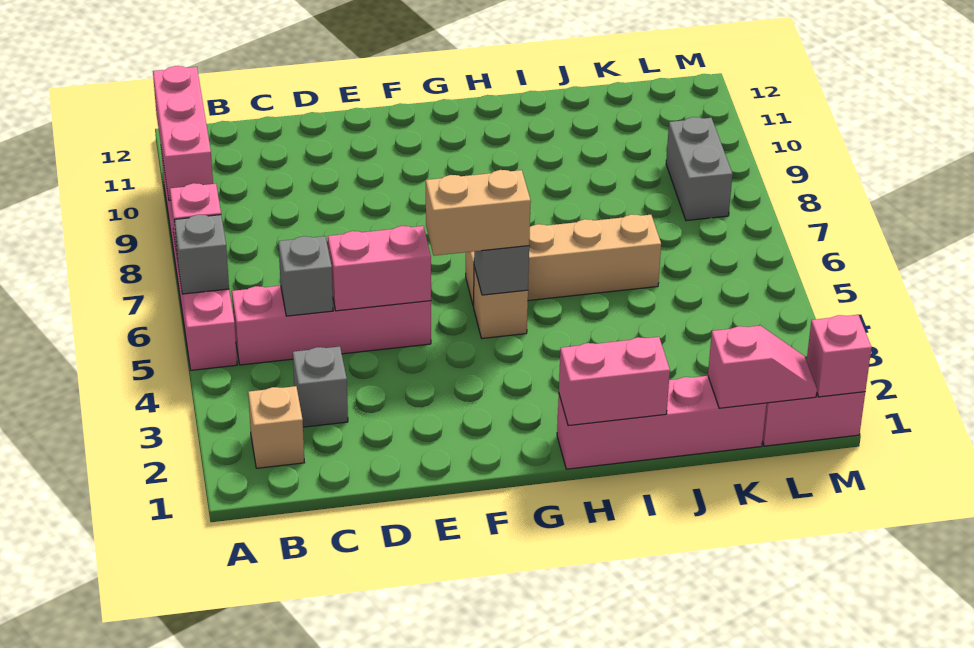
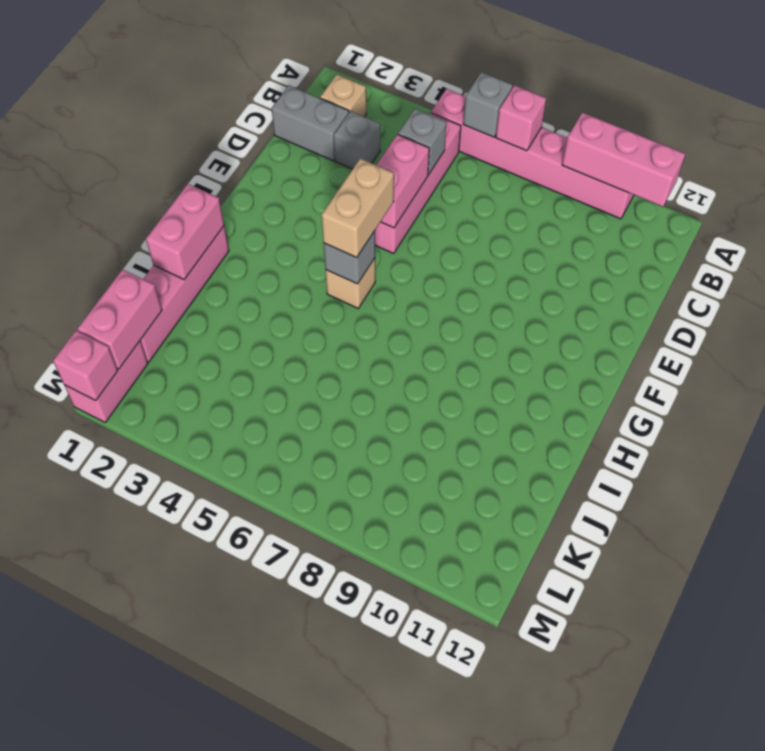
tan brick G6:J6 level 1 -> none
pink slope K1:L1 level 2 top K -> pink brick K1:L1 level 2
grey brick L8:L9 level 1 -> grey brick C1:C2 level 1

